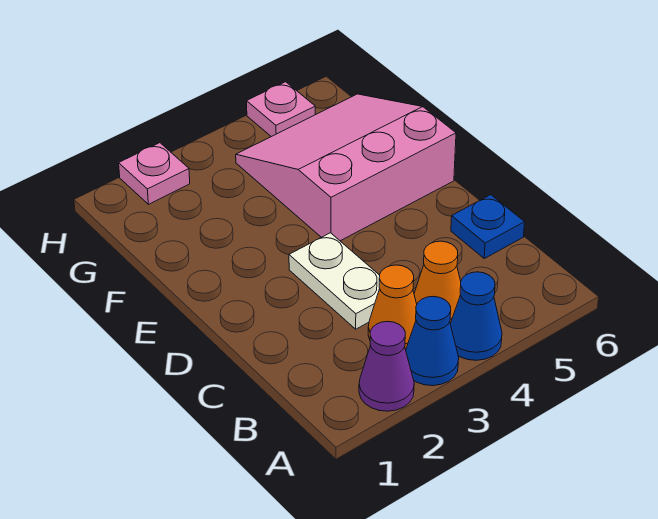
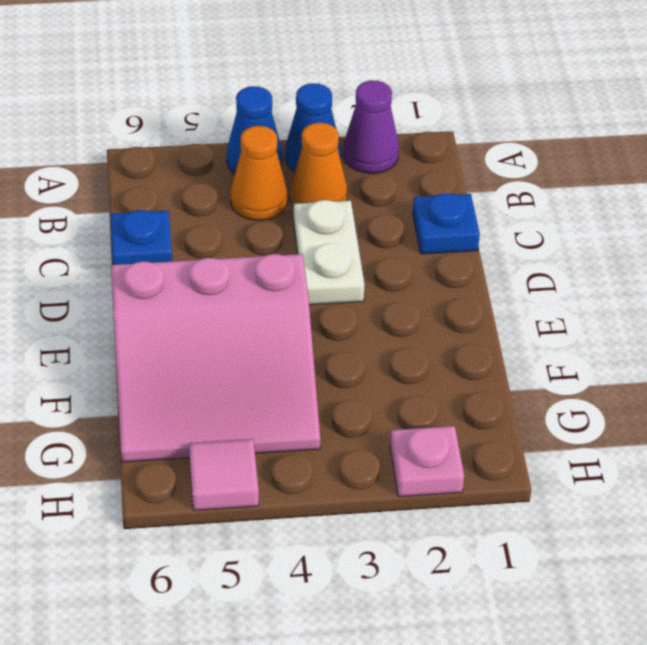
none -> blue plate C1 level 1
pink plate H5 level 1 -> pink tile H5 level 1

